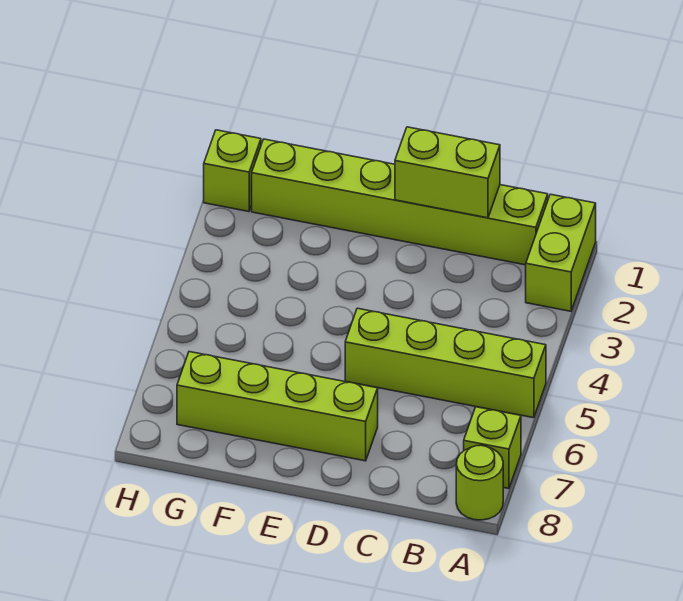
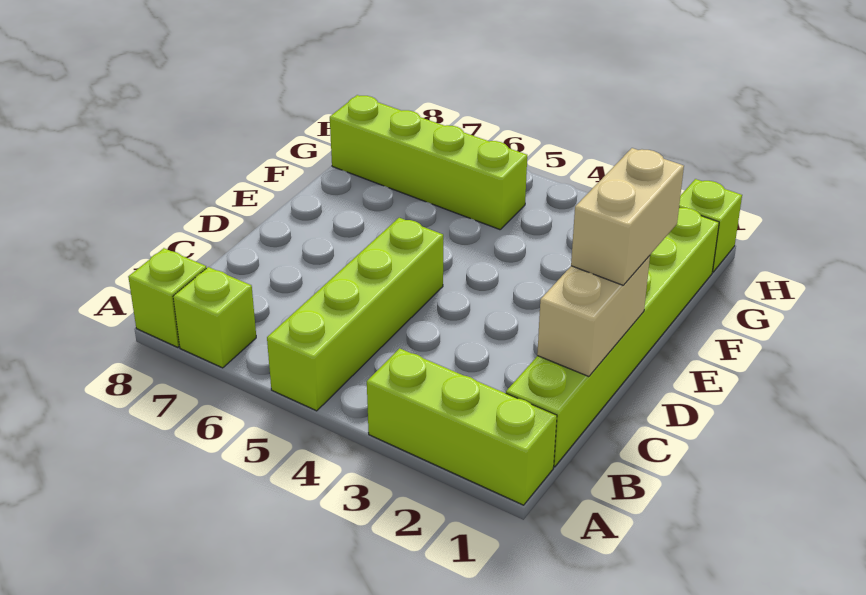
lime brick A1:A2 level 1 -> lime brick A1:A3 level 1
lime round brick A8 level 1 -> lime brick A8 level 1
lime brick C1:D1 level 2 -> tan brick C1:D1 level 2
none -> tan brick D1:E1 level 3
lime brick D7:G7 level 1 -> lime brick G5:G8 level 1

